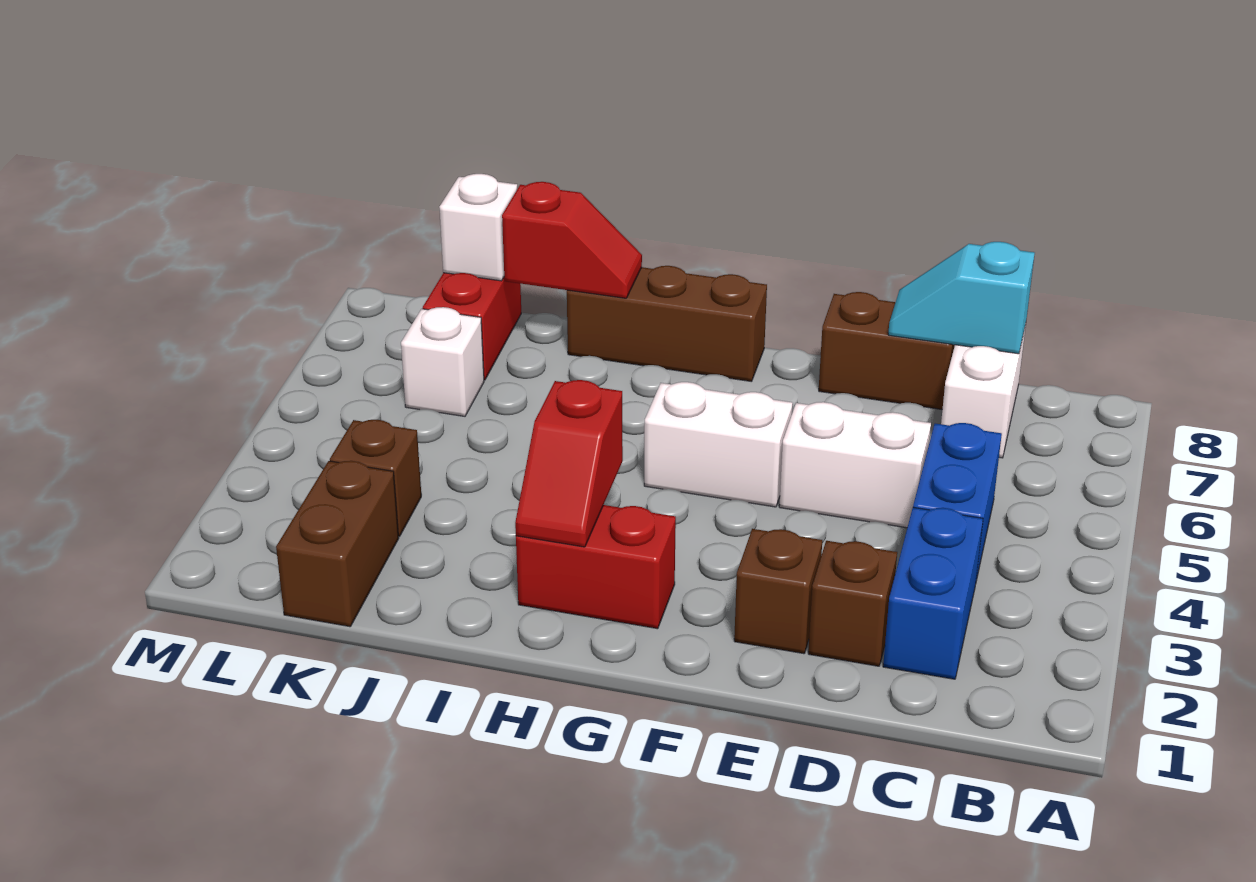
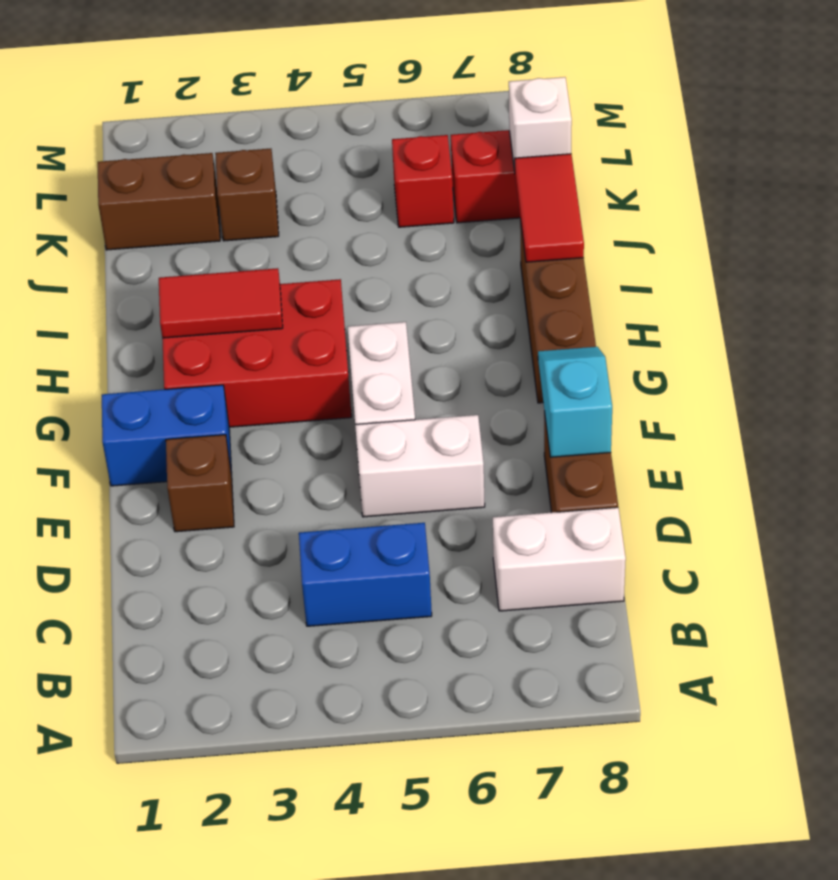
blue brick C2:C3 level 1 -> blue brick F1:F2 level 1
cyan slope C8:D8 level 2 top C -> cyan slope E8:F8 level 2 top E
brown brick D2 level 1 -> none
white brick D5:E5 level 1 -> white brick E5:E6 level 1
red brick G2:H2 level 1 -> red brick G2:H4 level 1
red slope H2:H3 level 2 top 3 -> red tile H2:H3 level 2
red slope I8:J8 level 2 top J -> red tile I8:J8 level 2
white brick K6 level 1 -> red brick K6 level 1

